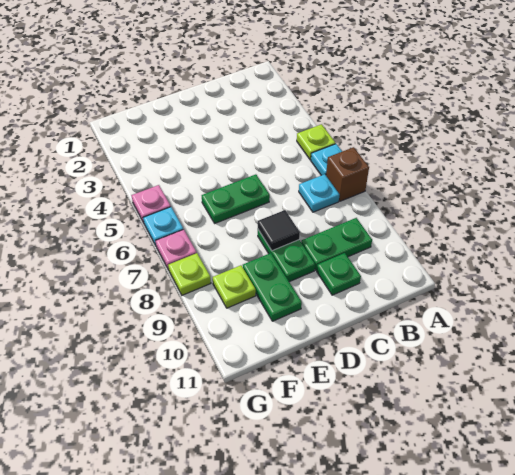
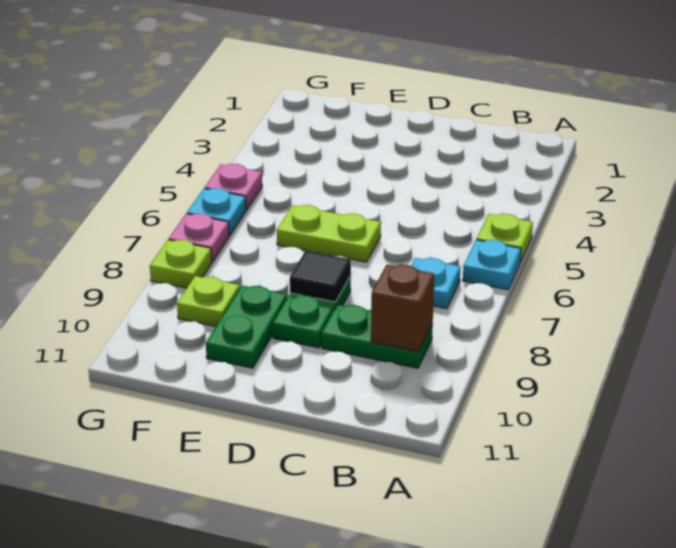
brown brick A7 level 1 -> brown brick B9 level 2
green plate C10 level 1 -> none
green plate D6:E6 level 1 -> lime plate D6:E6 level 1

